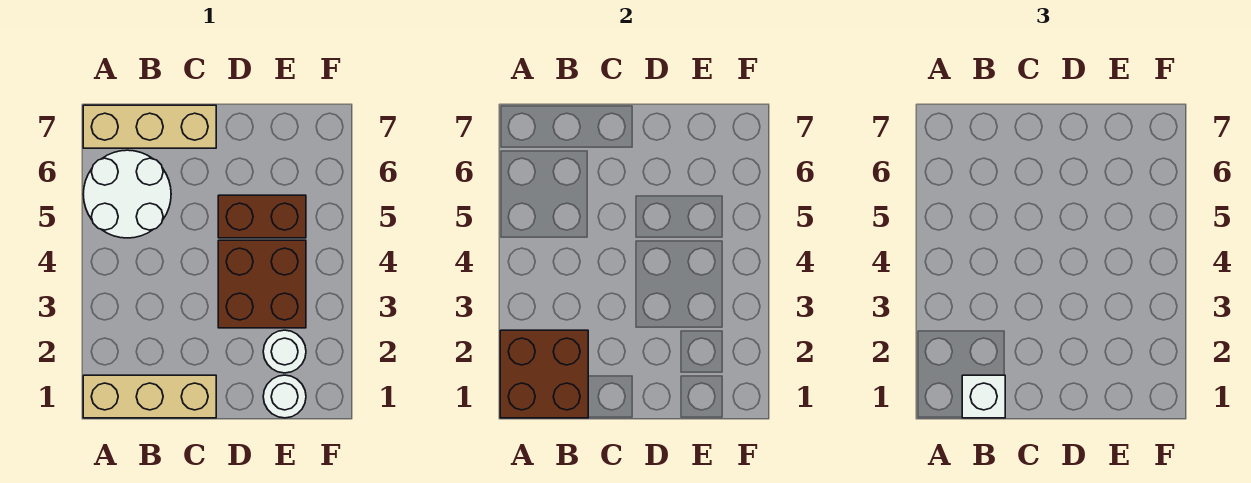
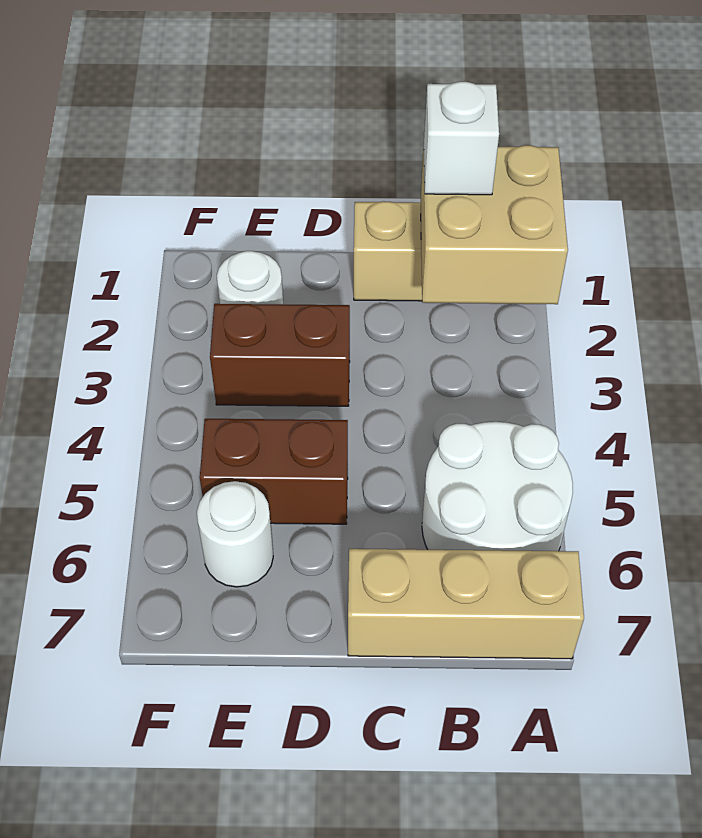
brown brick A1:B2 level 2 -> tan brick A1:B2 level 2
brown brick D3:E4 level 1 -> brown brick D3:E3 level 1
white round brick E1 level 1 -> white round brick E6 level 1

